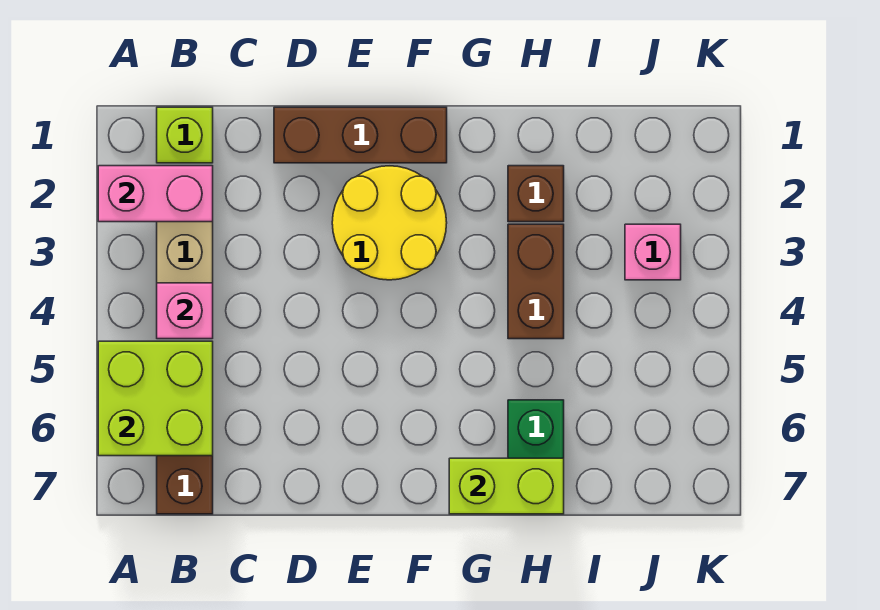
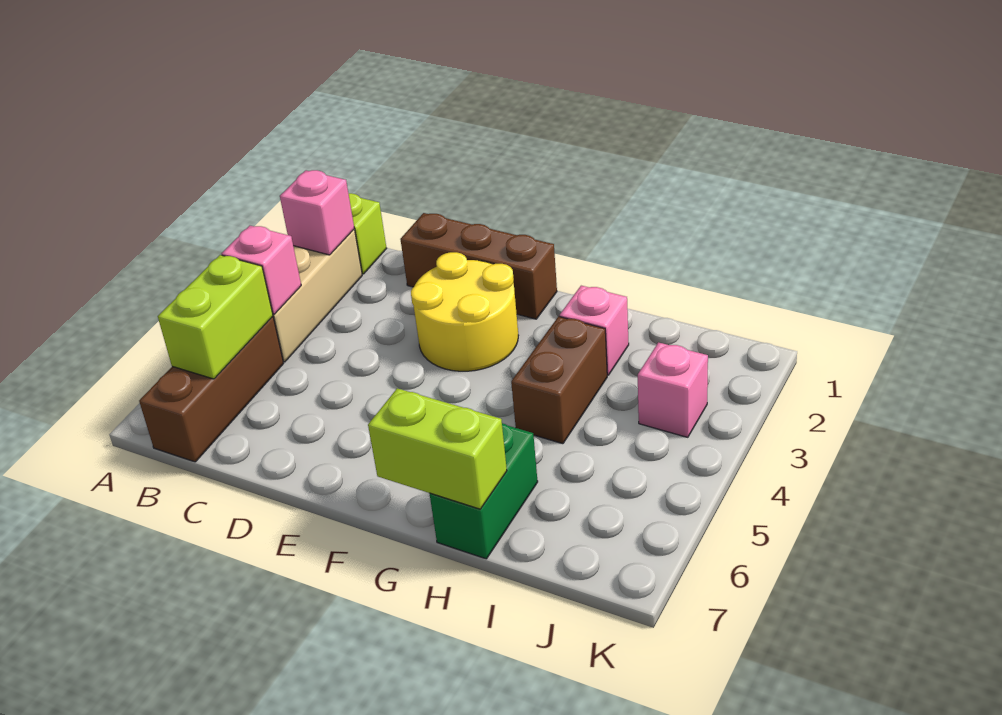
pink brick A2:B2 level 2 -> pink brick B2 level 2
lime brick A5:B6 level 2 -> lime brick B5:B6 level 2
brown brick H2 level 1 -> pink brick H2 level 1

